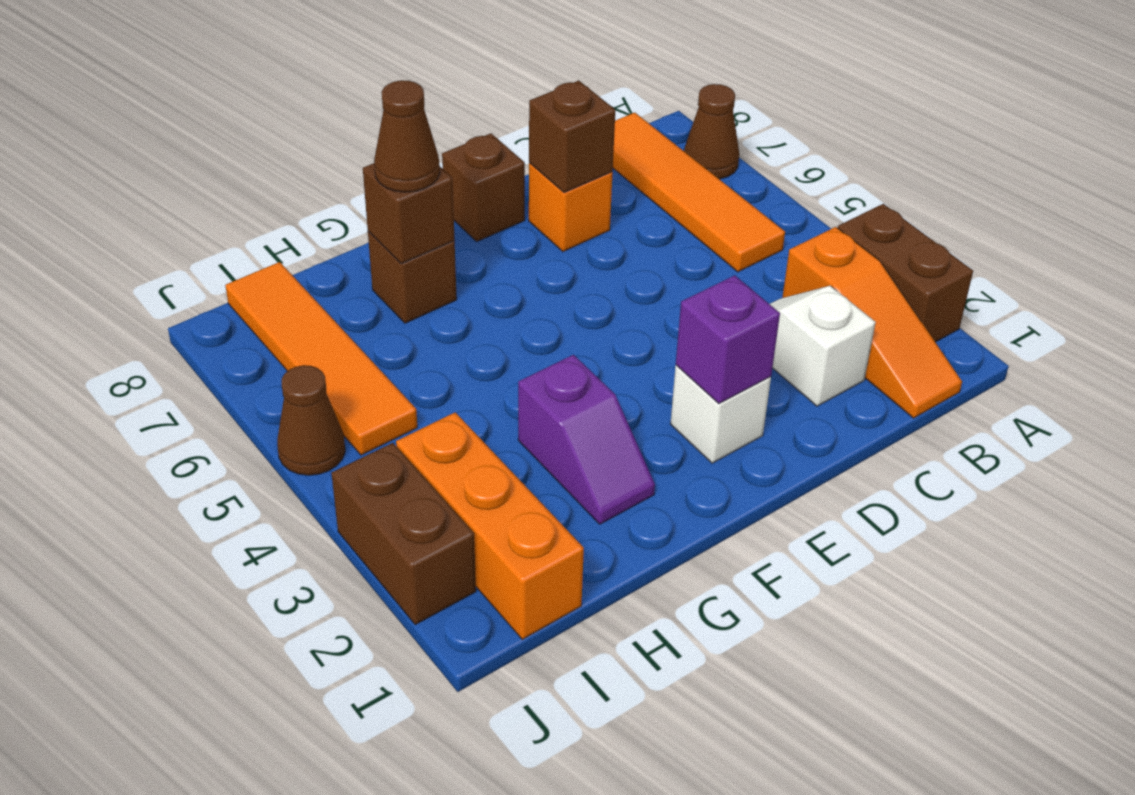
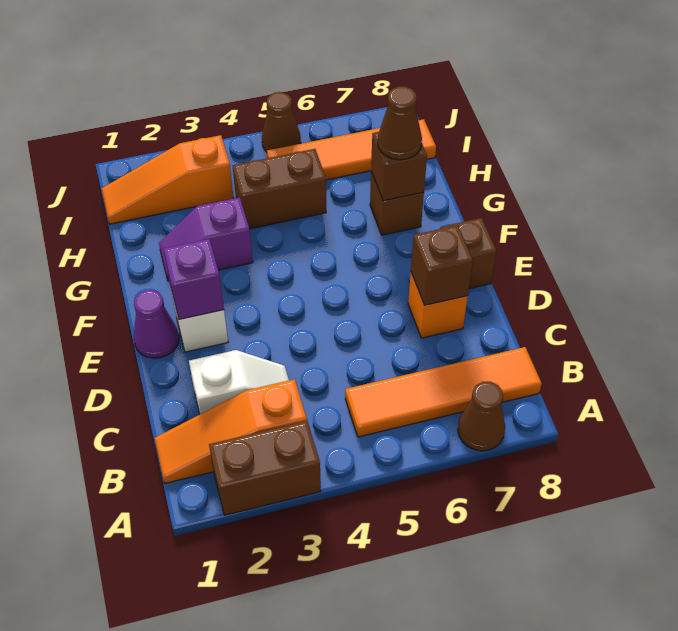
none -> purple cone E1 level 1
orange brick I1:I3 level 1 -> orange slope I1:I3 level 1 top 3
brown brick J2:J3 level 1 -> brown brick H4:H5 level 1

